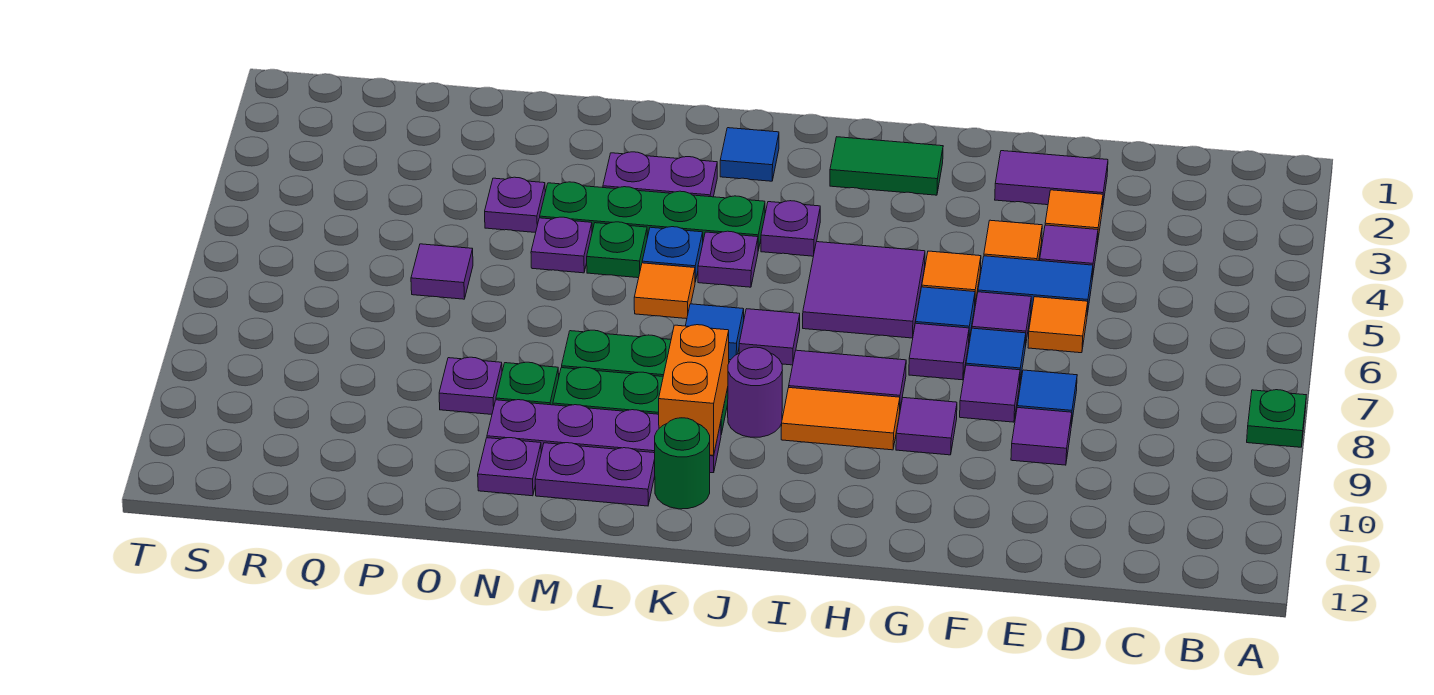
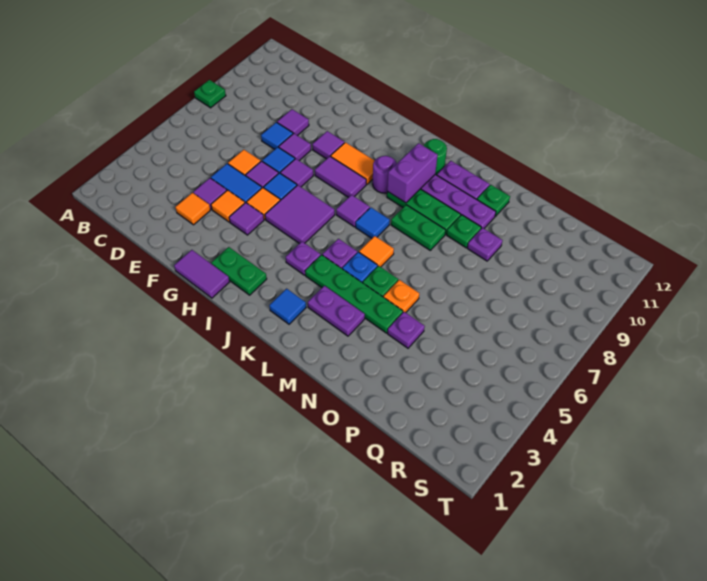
purple tile E2:F2 level 1 -> purple tile G1:H1 level 1
green tile H2:I2 level 1 -> green plate H2:I2 level 1
orange brick K9:K10 level 2 -> purple brick K9:K10 level 2
purple plate N5 level 1 -> orange plate N5 level 1
purple plate N11 level 1 -> green plate N11 level 1
purple tile P6 level 1 -> purple tile G4 level 1

